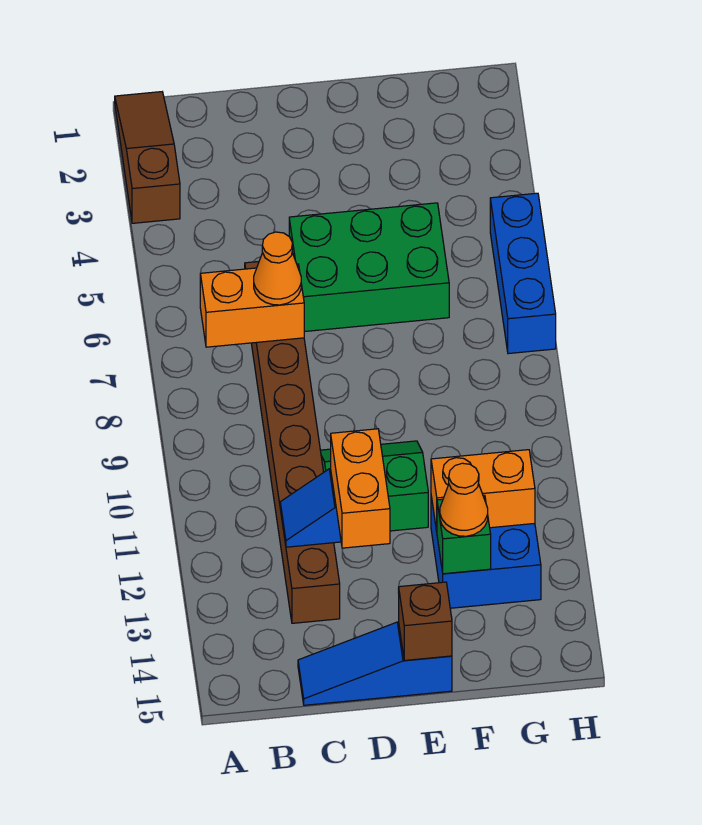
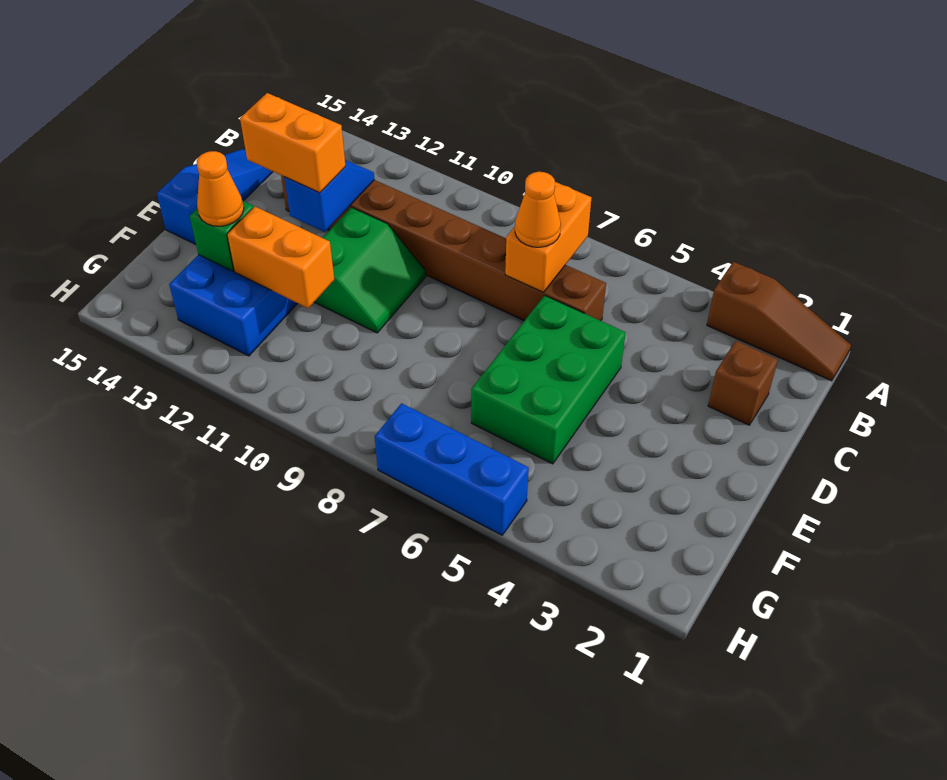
brown brick E15 level 2 -> brown brick C2 level 1
orange brick F12:G12 level 2 -> orange brick F11:F12 level 2

